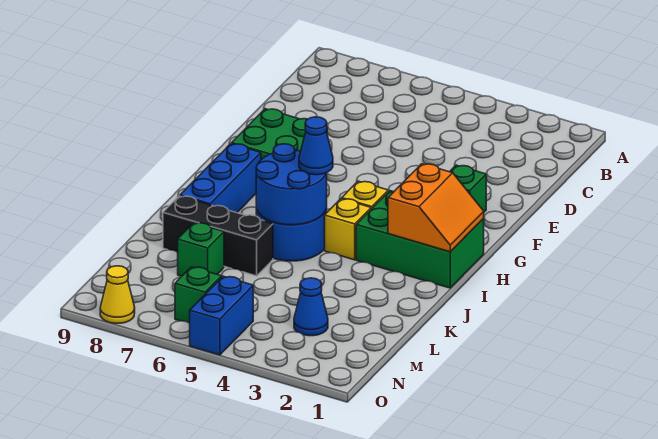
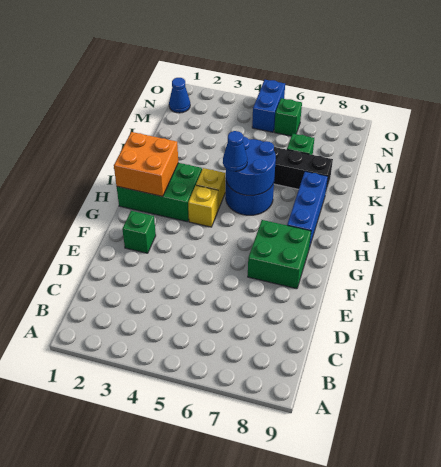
orange slope H1:I2 level 2 top 2 -> orange brick H1:I2 level 2
blue cone M3 level 1 -> blue cone N1 level 1
yellow cone O8 level 1 -> none

